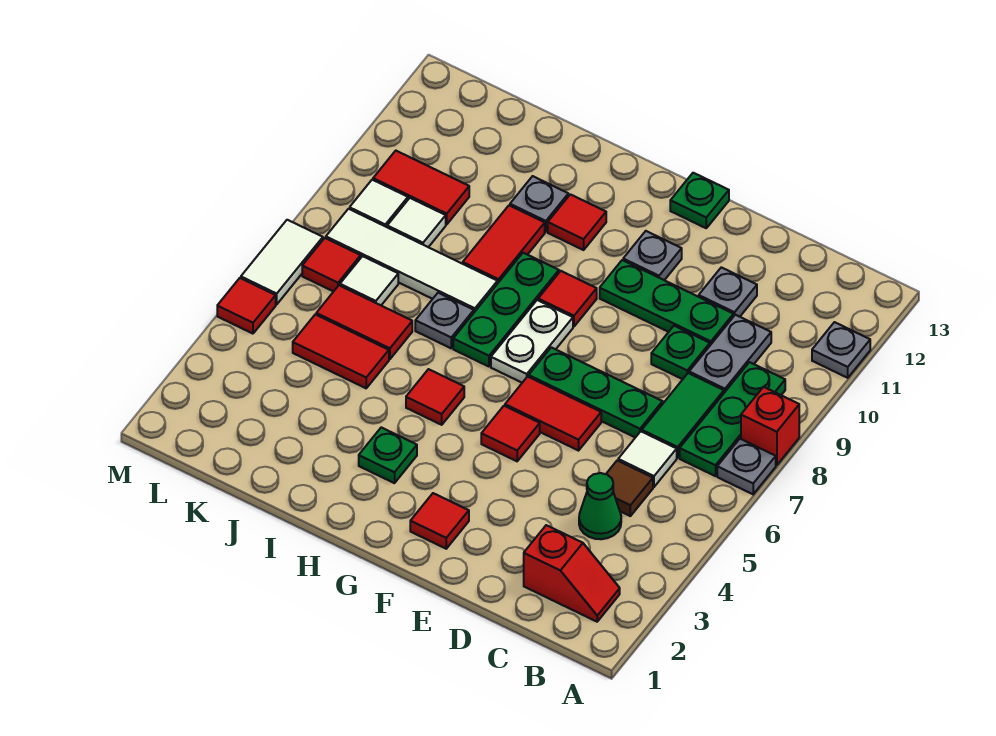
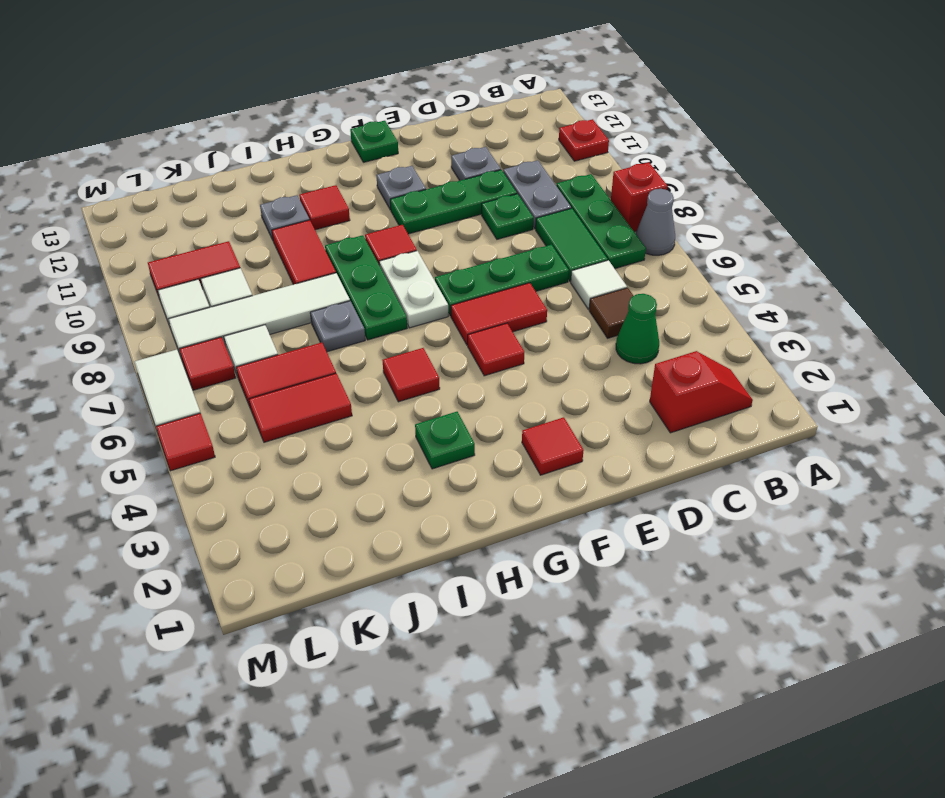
grey plate A7 level 1 -> grey cone A7 level 1
grey plate A11 level 1 -> red plate A11 level 1

